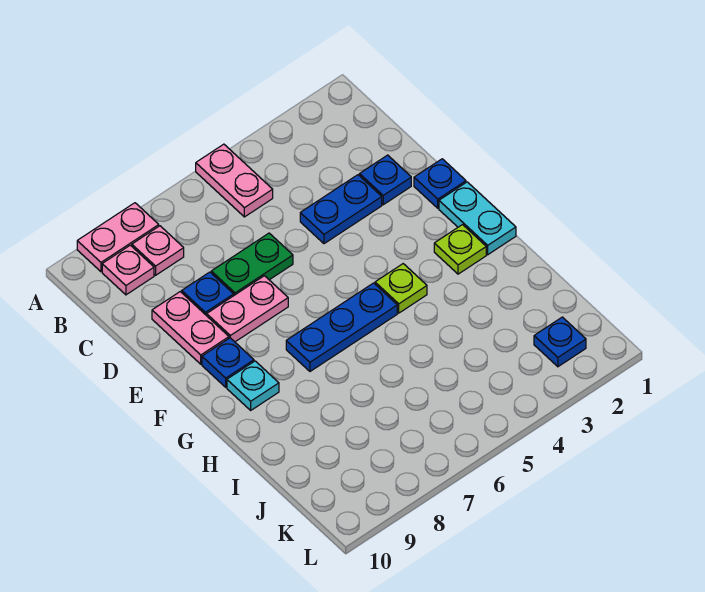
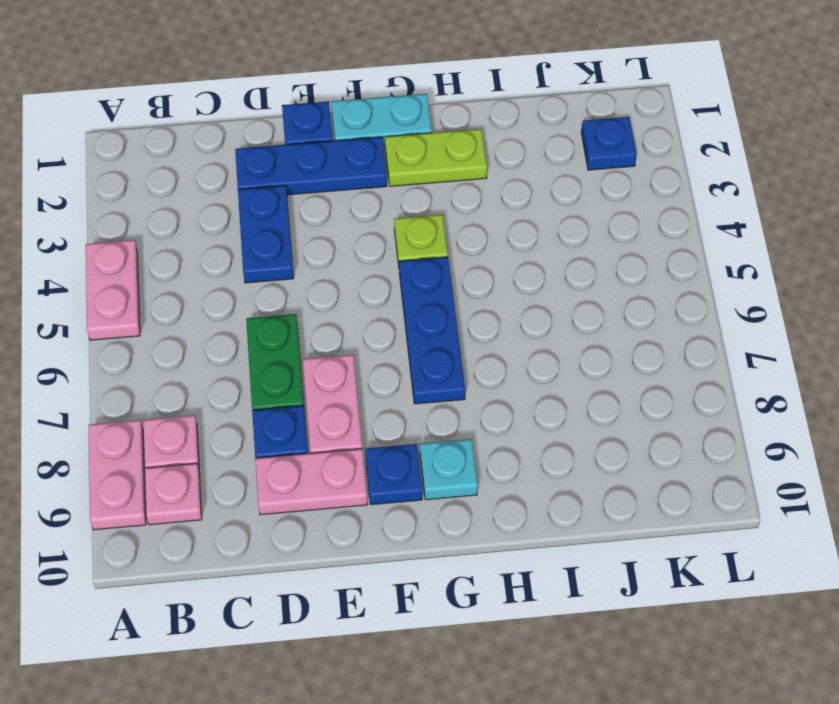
pink plate A5:B5 level 1 -> pink plate A4:A5 level 1
blue plate D2 level 1 -> blue plate D2:F2 level 1
lime plate G2 level 1 -> lime plate G2:H2 level 1

